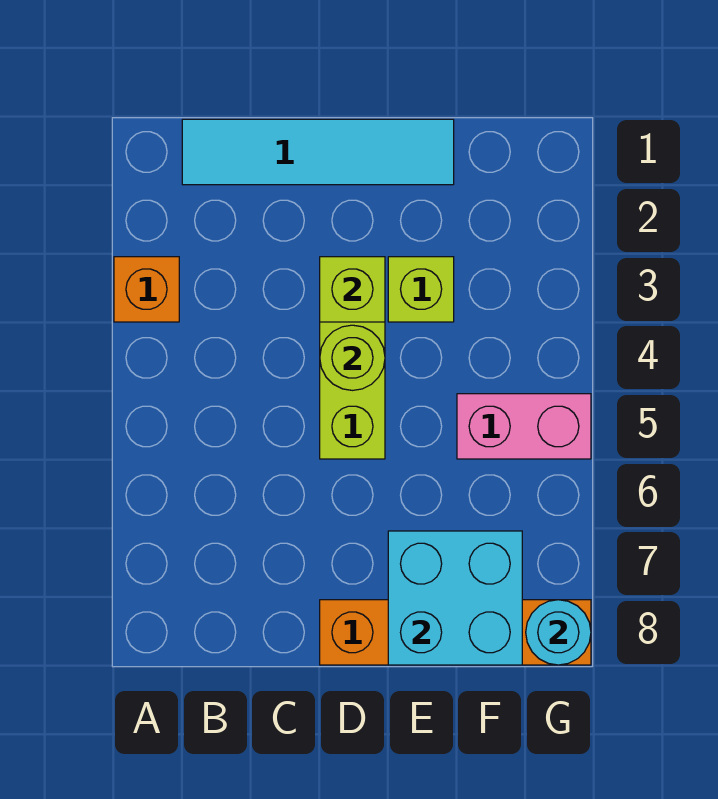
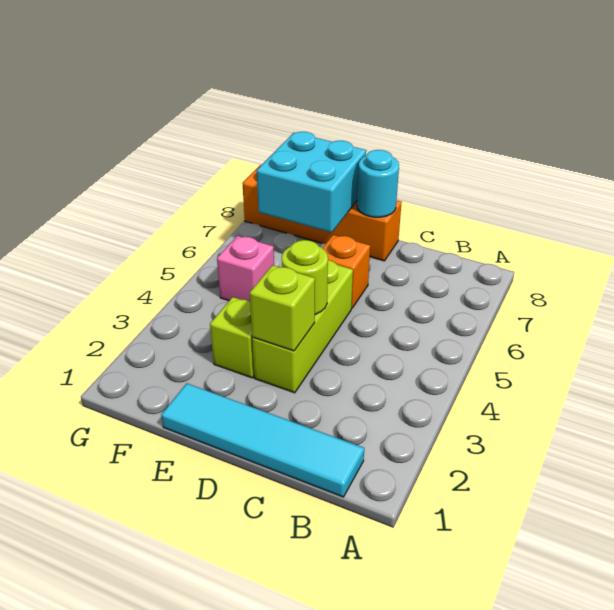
orange brick A3 level 1 -> orange brick D6 level 1
pink brick F5:G5 level 1 -> pink brick F5 level 1
cyan round brick G8 level 2 -> cyan round brick D8 level 2

